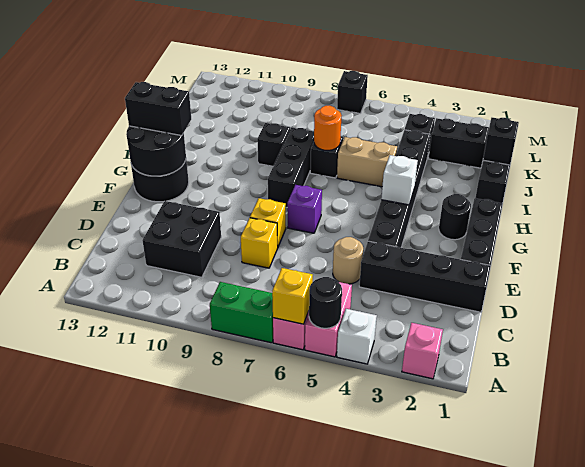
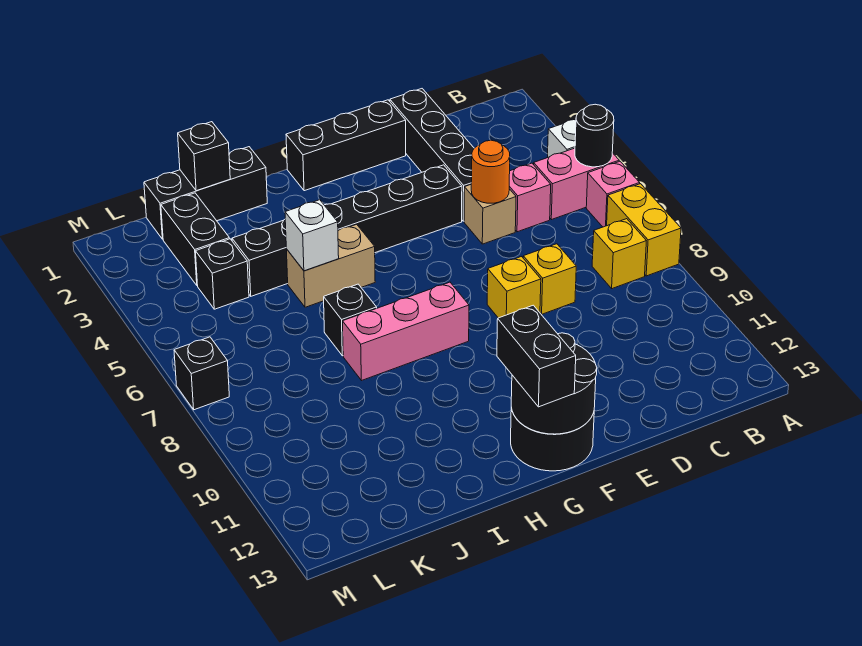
pink brick A2 level 1 -> pink brick C5 level 1
yellow brick A6 level 2 -> yellow brick B8 level 1
green brick A7:A8 level 1 -> yellow brick A7:A8 level 1
black brick C10:D11 level 1 -> none
tan round brick D5 level 1 -> tan brick D5 level 1
purple brick F7 level 1 -> none
black round brick G2 level 1 -> none
white brick G4 level 2 -> white brick I5 level 2
black brick G8:I8 level 1 -> pink brick G8:I8 level 1
tan brick I5:I6 level 1 -> tan brick H5:I5 level 1
orange round brick I7 level 2 -> orange round brick D5 level 2
black brick I9 level 1 -> none

